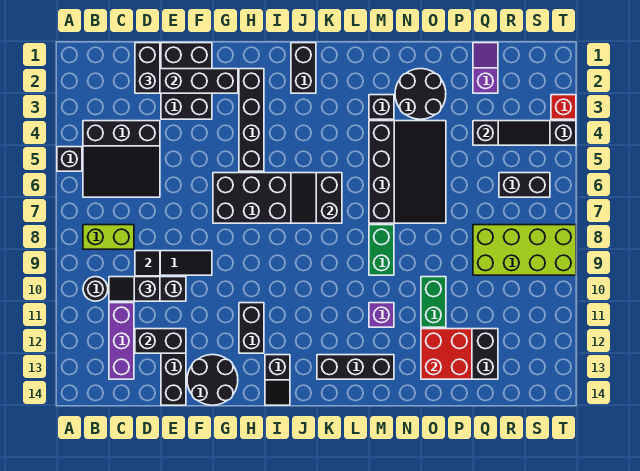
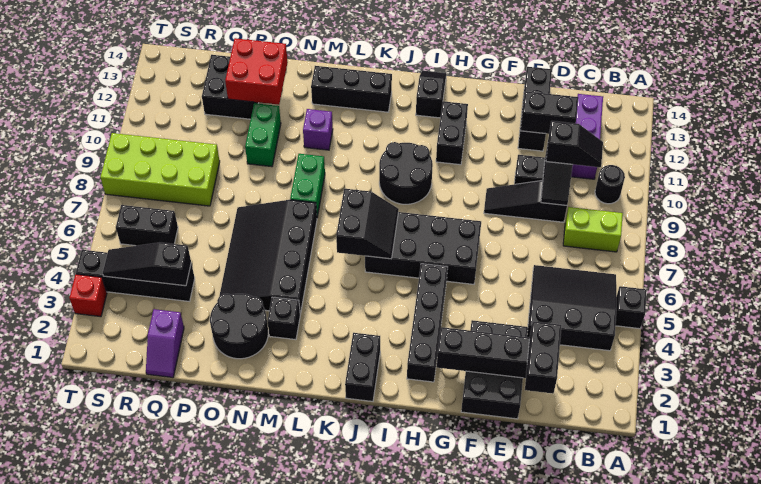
black round brick F13:G14 level 1 -> black round brick I9:J10 level 1

